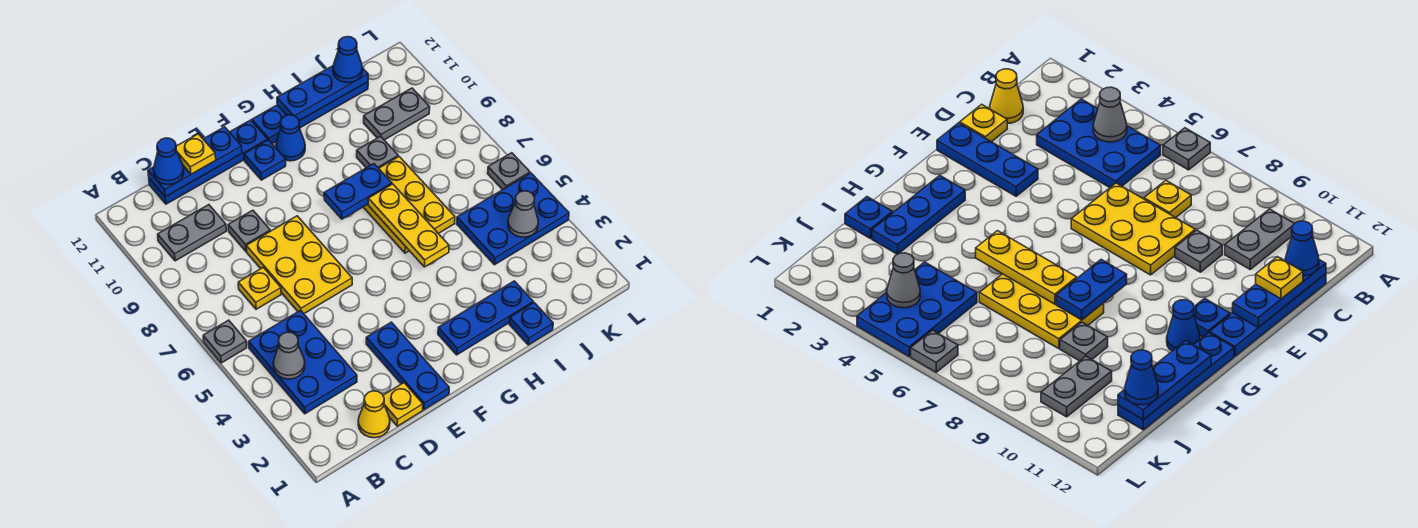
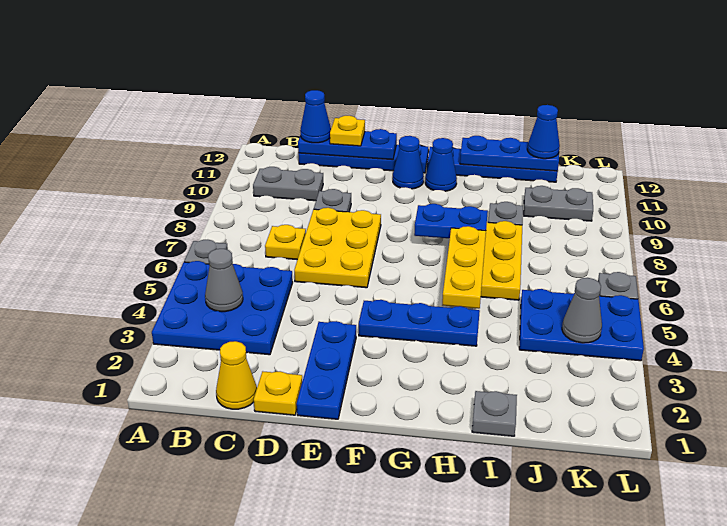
blue plate B3:C5 level 1 -> blue plate A3:C5 level 1
blue plate F11 level 1 -> blue cone F11 level 1
blue plate G2:I2 level 1 -> blue plate F4:H4 level 1
blue plate I1 level 1 -> grey plate I1 level 1

